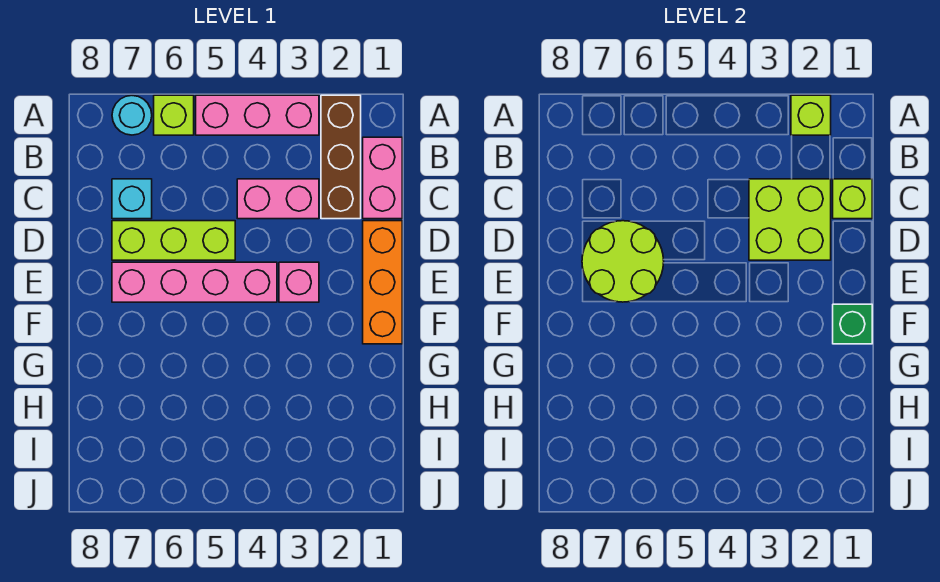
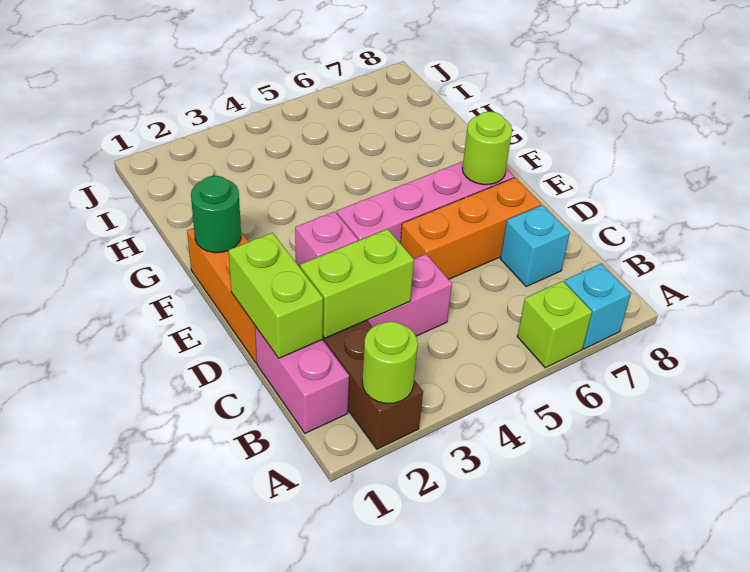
lime brick A2 level 2 -> lime round brick A2 level 2
pink brick A3:A5 level 1 -> none
cyan round brick A7 level 1 -> cyan brick A7 level 1
lime brick C1 level 2 -> lime brick C1:D1 level 2
lime brick C2:D3 level 2 -> lime brick C2:C3 level 2
lime brick D5:D7 level 1 -> orange brick D5:D7 level 1
lime round brick D6:E7 level 2 -> lime round brick E7 level 2
green brick F1 level 2 -> green round brick F1 level 2

